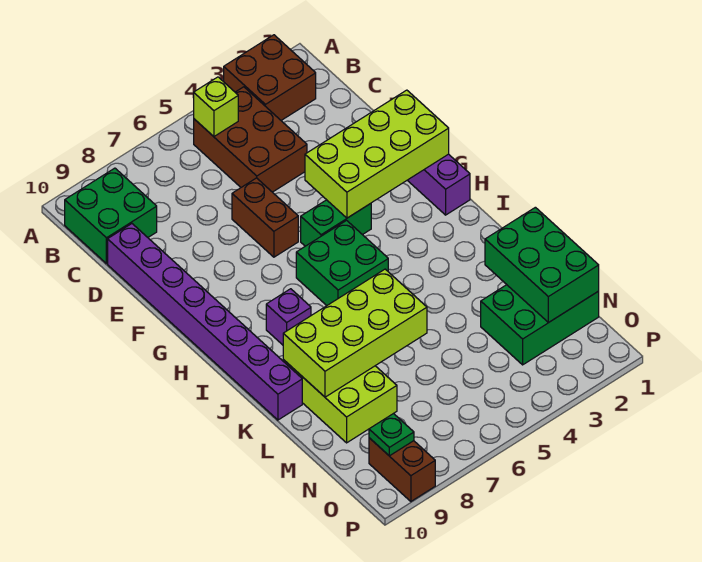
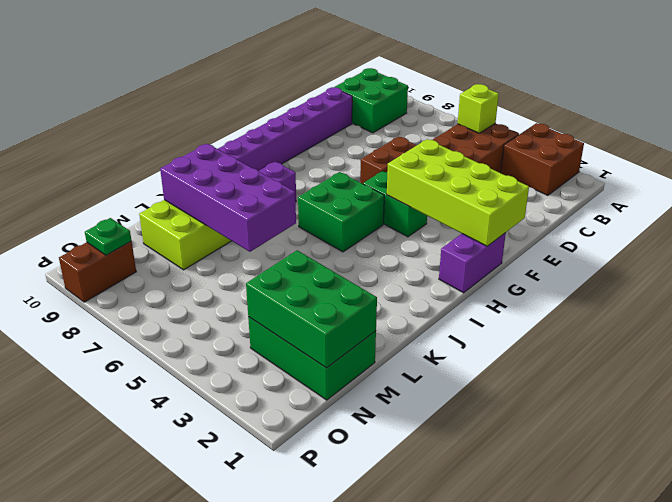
lime brick K6:L9 level 2 -> purple brick K6:L9 level 2
green brick L1:N2 level 2 -> green brick M1:N3 level 2

